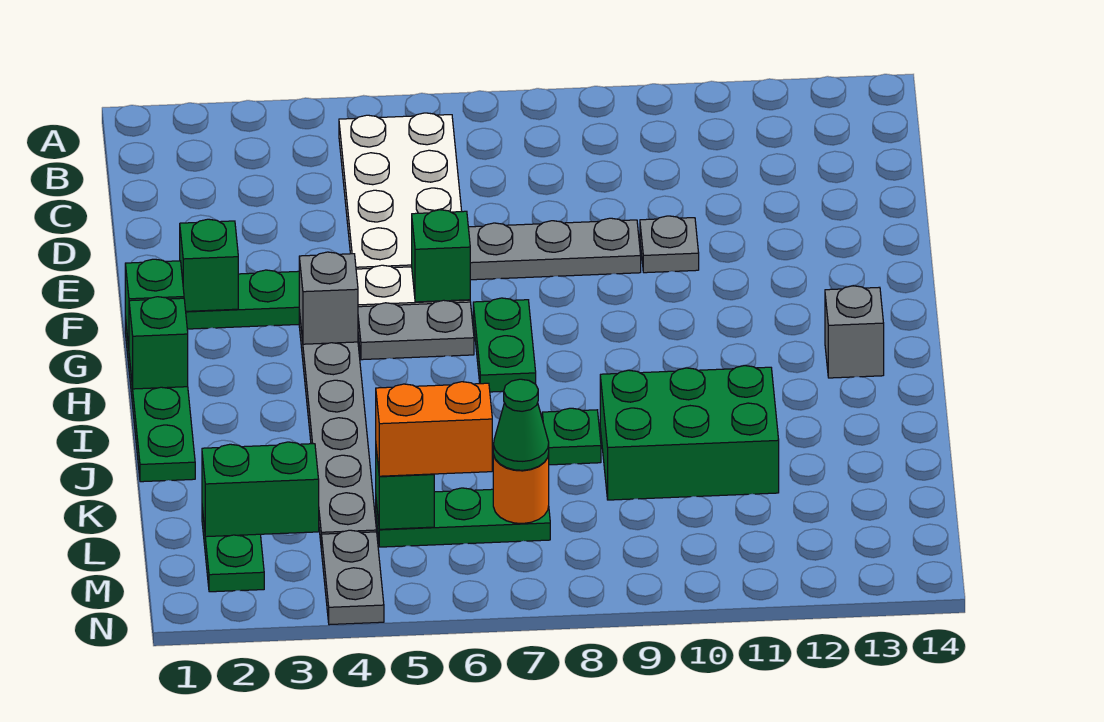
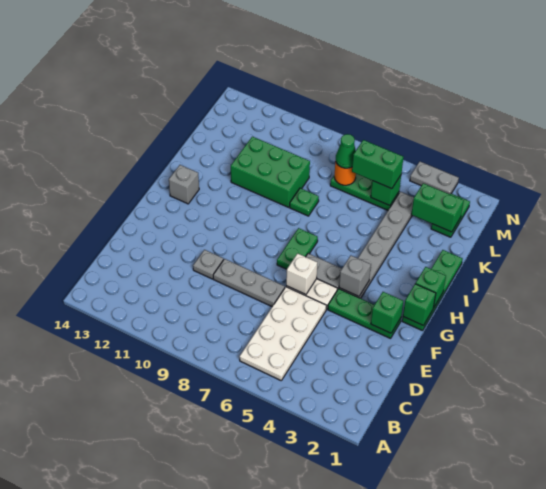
green brick F6 level 2 -> white brick F6 level 2
orange brick L5:L6 level 3 -> green brick L5:L6 level 3
grey plate M4:N4 level 1 -> grey plate N3:N4 level 1

